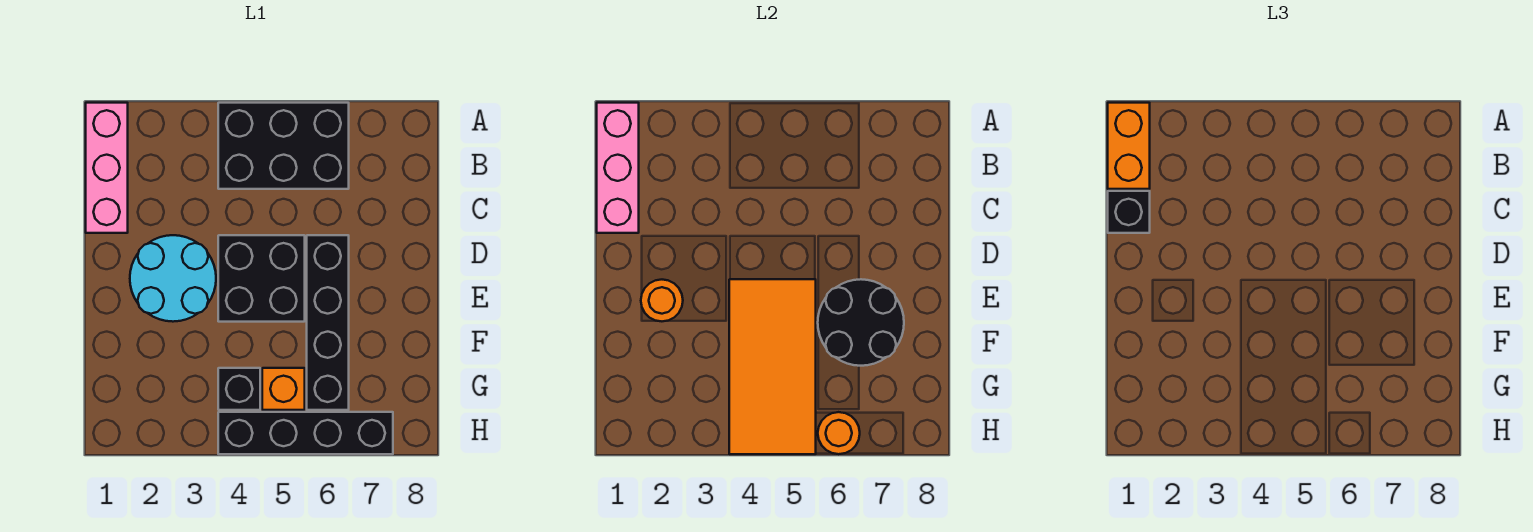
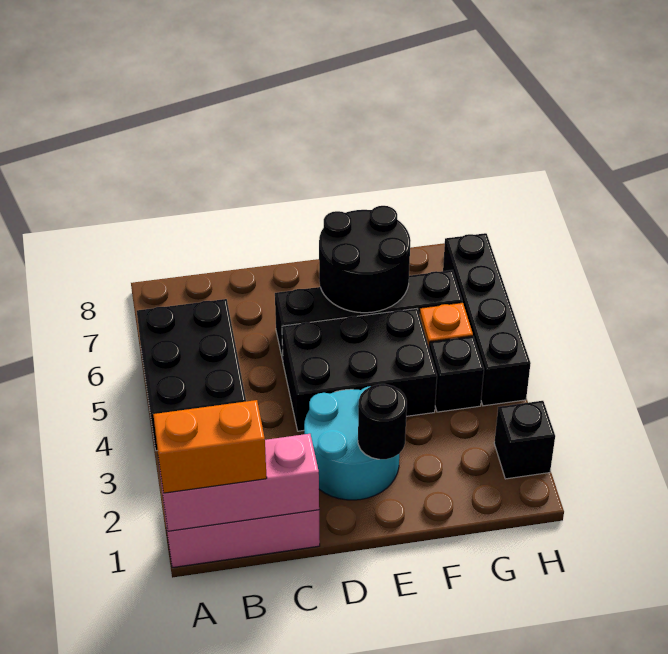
black brick C1 level 3 -> black brick H2 level 1
black brick D4:E5 level 1 -> black brick D4:F5 level 1
orange round brick E2 level 2 -> black round brick E2 level 2
orange tile E4:H5 level 2 -> none
orange round brick H6 level 2 -> none

